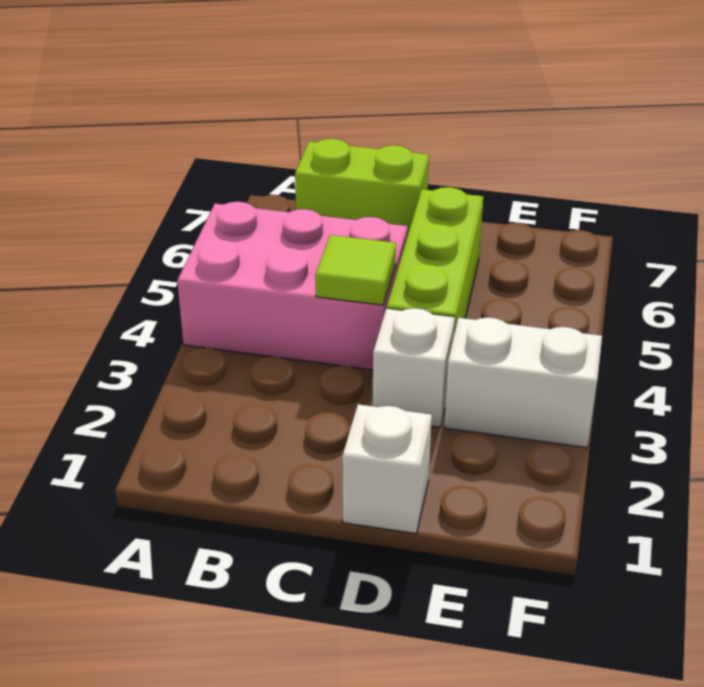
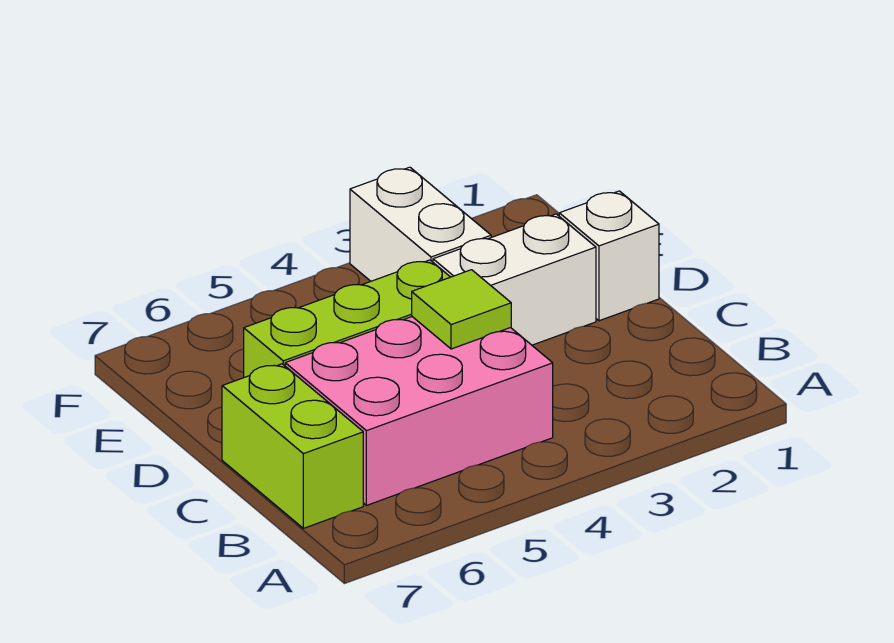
pink brick A4:C5 level 1 -> pink brick B4:C6 level 1
white brick D3 level 1 -> white brick D2:D3 level 1

